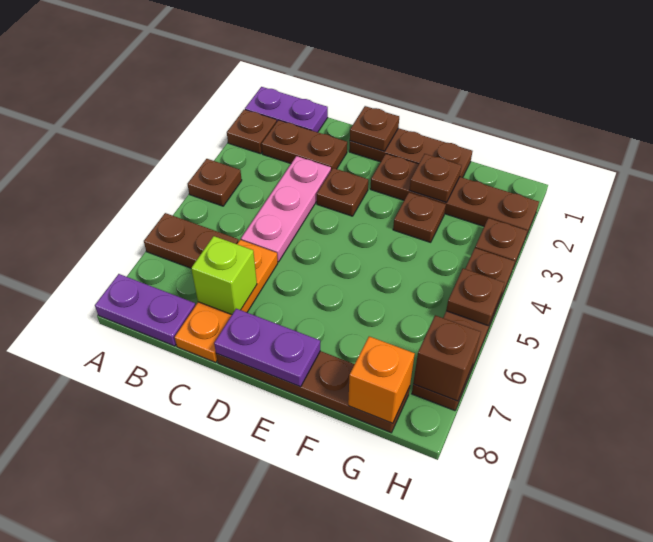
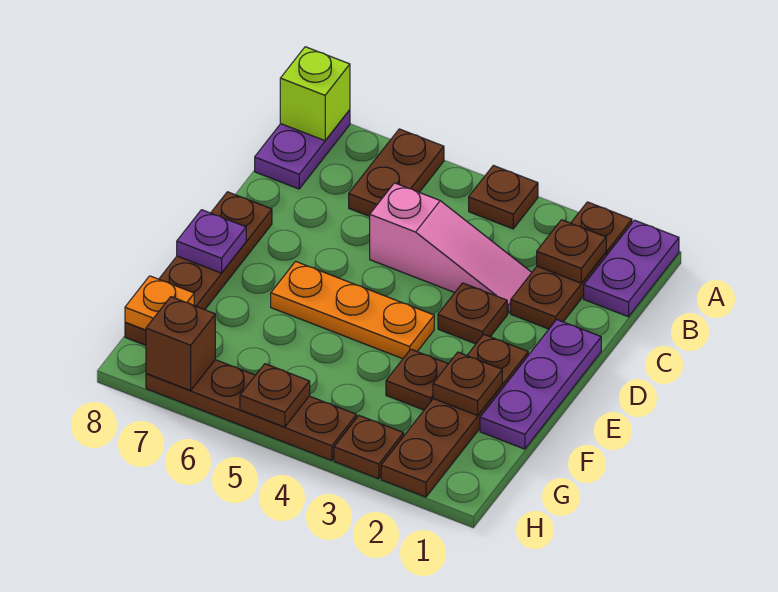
pink plate C3:C5 level 1 -> pink slope C3:C5 level 1 top 5
orange plate C6:C8 level 1 -> orange plate E4:E6 level 1
lime brick C7 level 2 -> lime brick A8 level 2
brown plate D1:F1 level 1 -> purple plate D1:F1 level 1
brown plate D1 level 2 -> brown plate B2 level 2
purple plate D8:E8 level 2 -> purple plate E8 level 2
orange brick G8 level 2 -> orange plate G8 level 2

